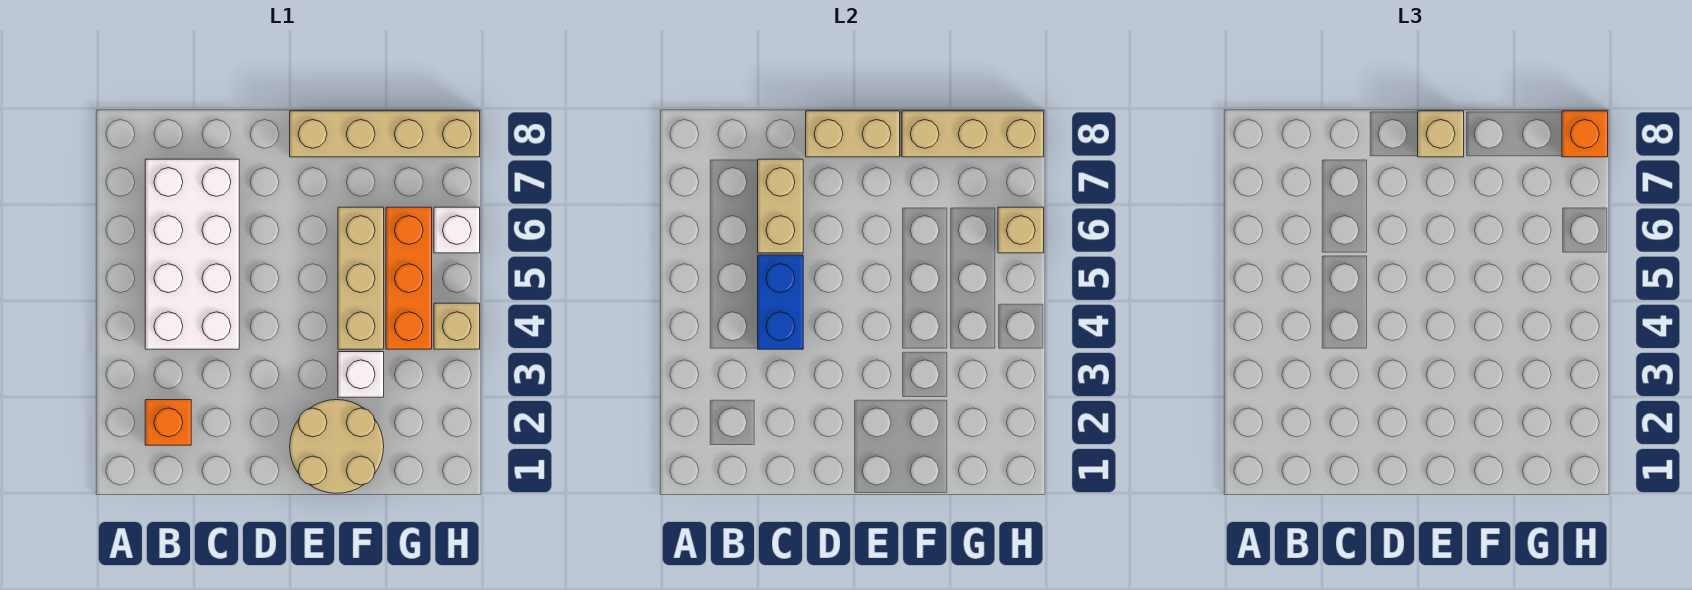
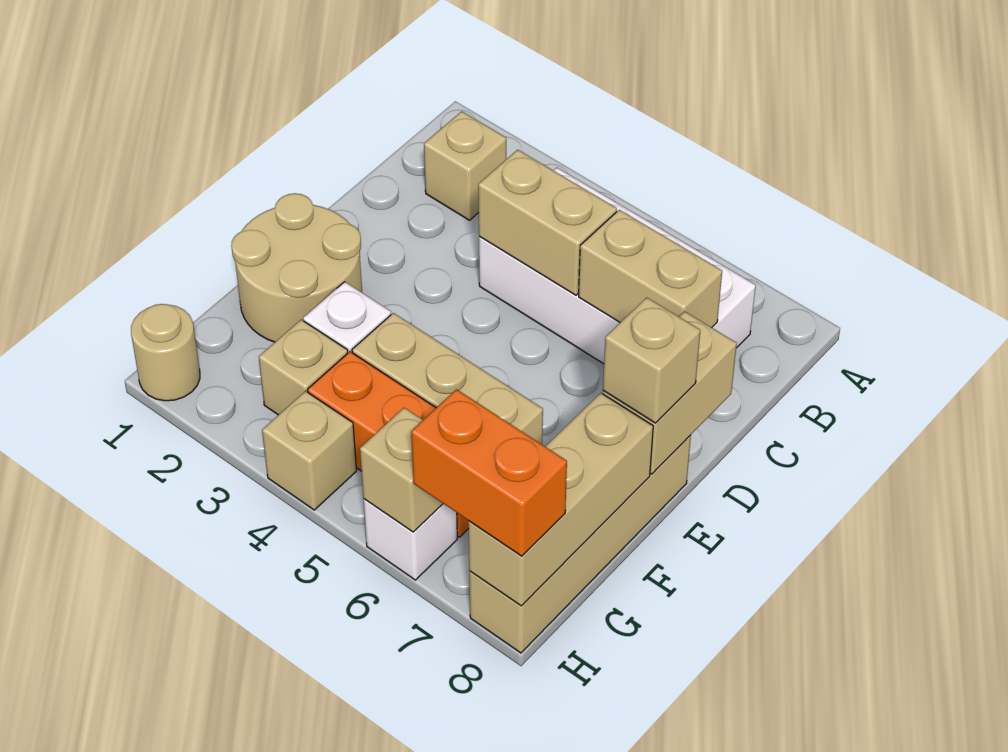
orange brick B2 level 1 -> tan brick B2 level 1
blue brick C4:C5 level 2 -> tan brick C4:C5 level 2
none -> tan brick G3 level 1
none -> tan round brick H1 level 1
orange brick H8 level 3 -> orange brick H7:H8 level 3

